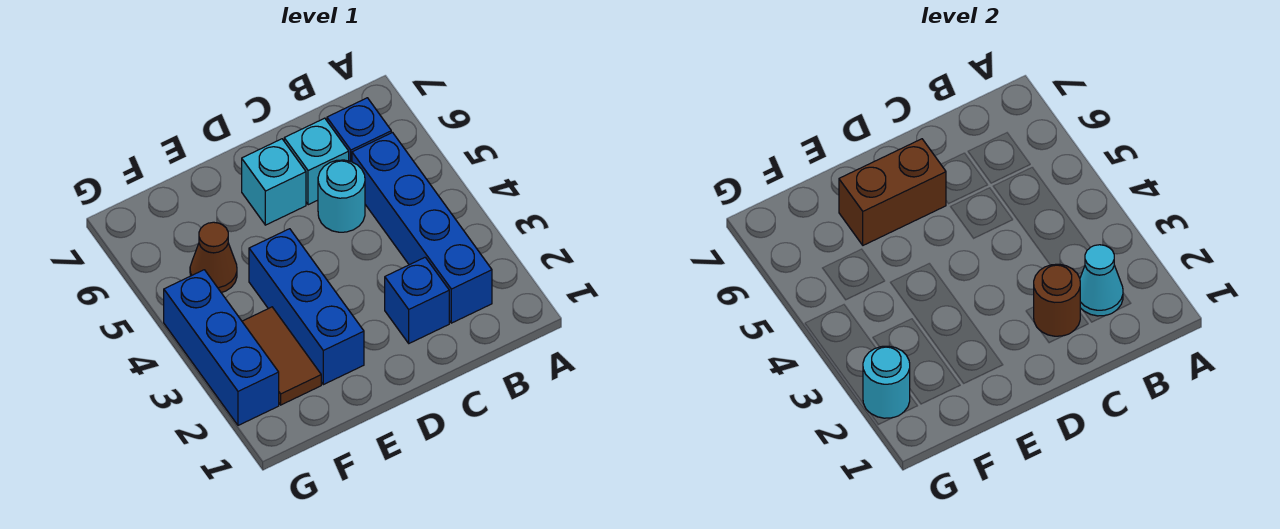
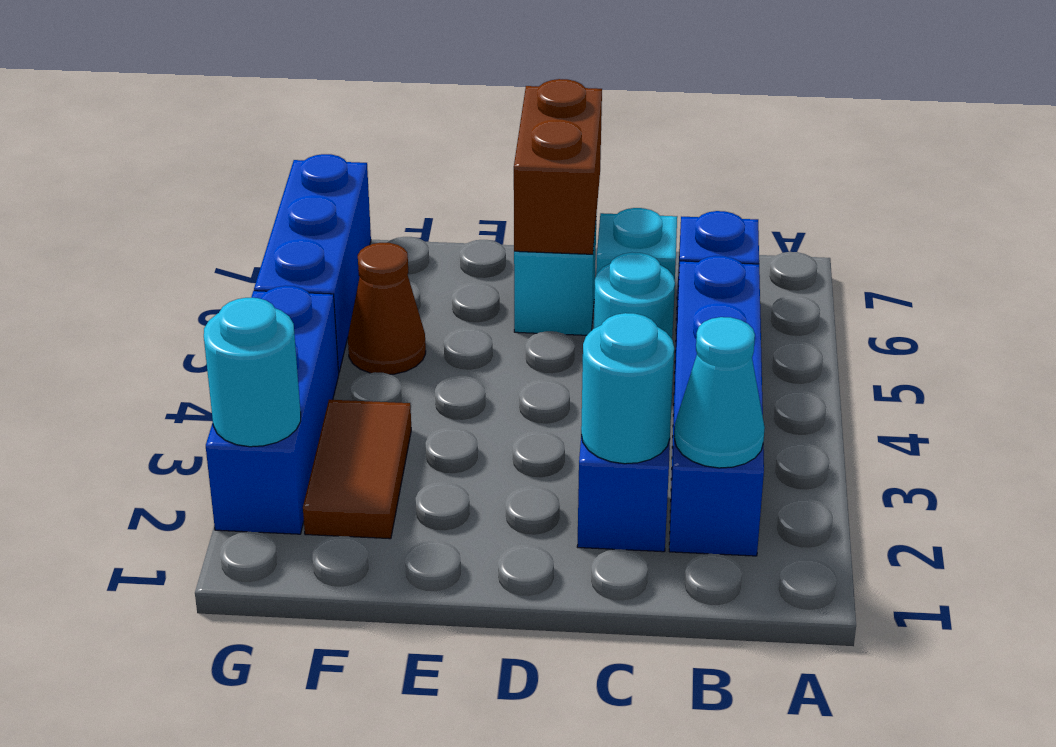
brown round brick C2 level 2 -> cyan round brick C2 level 2
brown brick D6:E6 level 2 -> brown brick D6:D7 level 2
blue brick E2:E4 level 1 -> blue brick G5:G7 level 1

